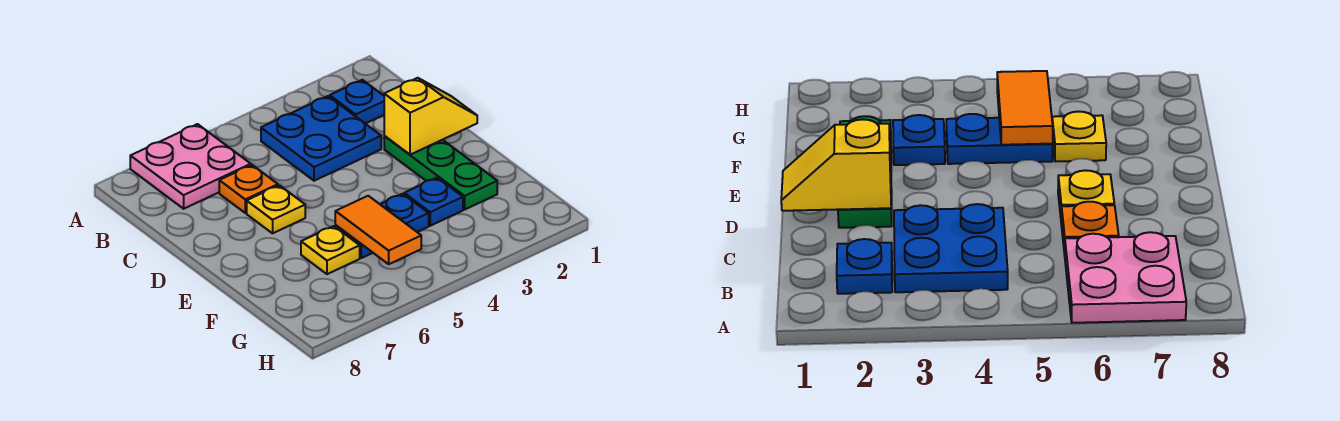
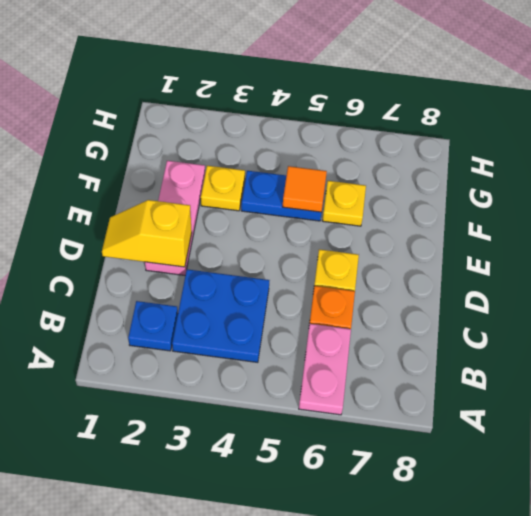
pink plate A6:B7 level 1 -> pink plate A6:B6 level 1
green plate D2:F2 level 1 -> pink plate D2:F2 level 1
blue plate F3 level 1 -> yellow plate F3 level 1
orange tile F5:G5 level 2 -> orange tile F5 level 2

